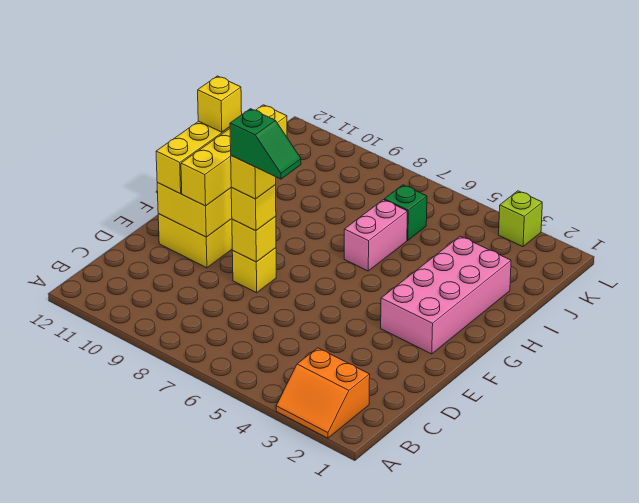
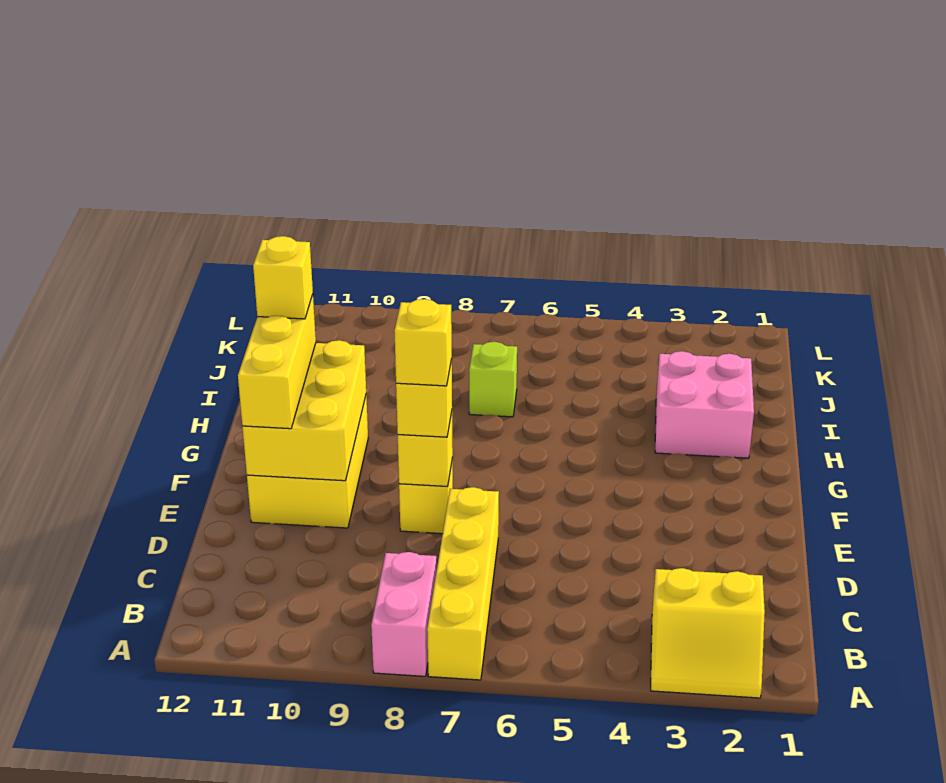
orange slope A2:B3 level 1 top B -> yellow slope A2:B3 level 1 top B
green slope E7:E8 level 5 top 8 -> none
yellow brick E10:H10 level 3 -> yellow brick A7:D7 level 1
pink brick F2:I3 level 1 -> pink brick H2:I3 level 1
pink brick H6:I6 level 1 -> pink brick A8:B8 level 1
green brick J6 level 1 -> none
lime brick L3 level 1 -> lime brick I7 level 1

